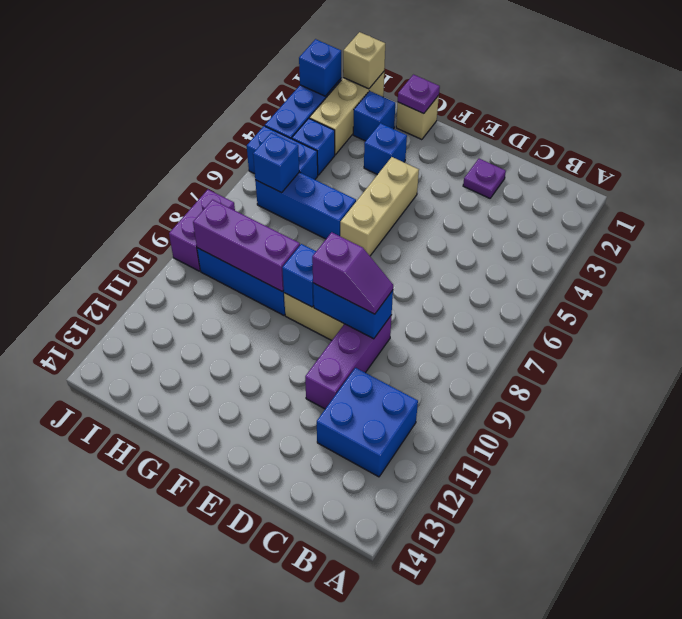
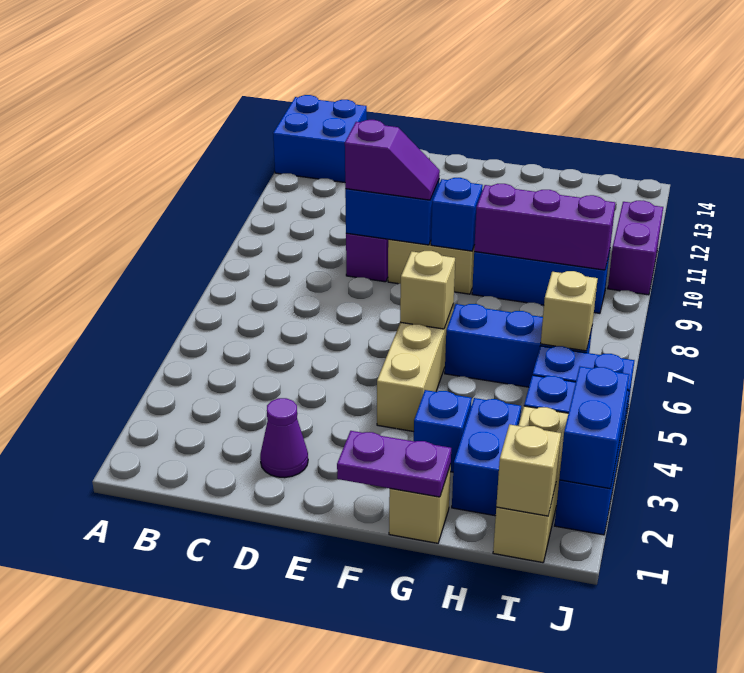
blue brick B11:C12 level 1 -> blue brick A13:B14 level 1
purple plate D2 level 1 -> purple cone D2 level 1
purple slope D9:E9 level 3 top E -> purple slope D9:E9 level 3 top D
none -> tan brick F6 level 2
purple plate G1 level 2 -> purple plate F1:G1 level 2
blue brick H2 level 1 -> blue brick H2:H3 level 1
blue brick I6 level 2 -> tan brick I6 level 2
blue brick J2 level 2 -> blue brick J2:J3 level 2
purple brick J8:J9 level 1 -> purple brick J10:J11 level 1

